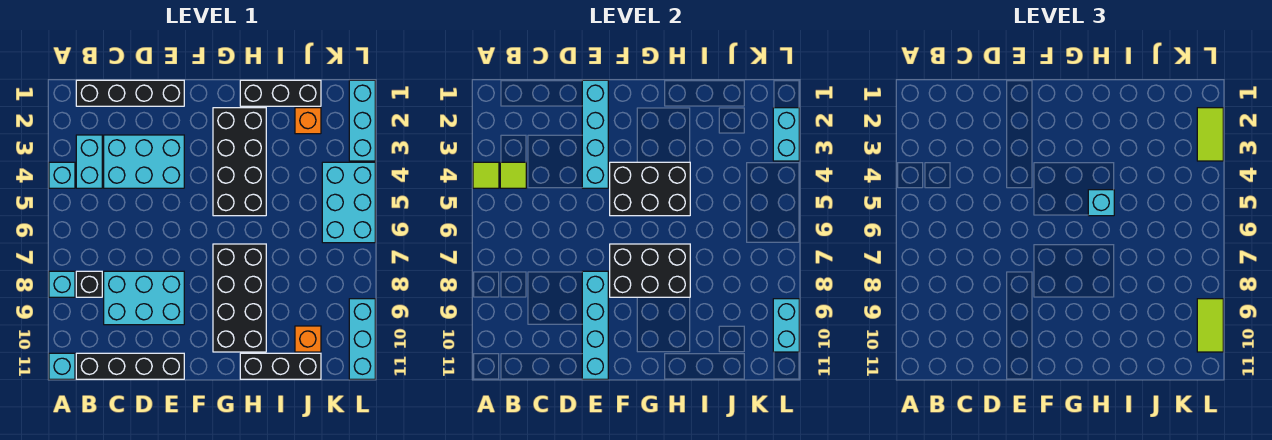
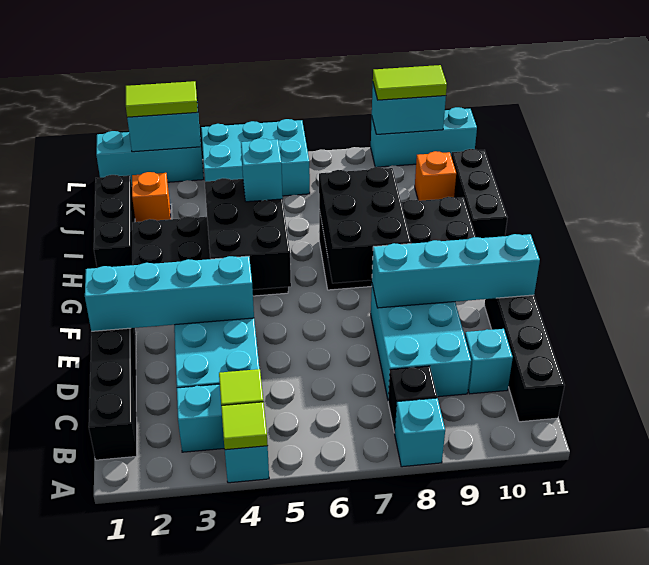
cyan brick A11 level 1 -> cyan brick C10 level 1

